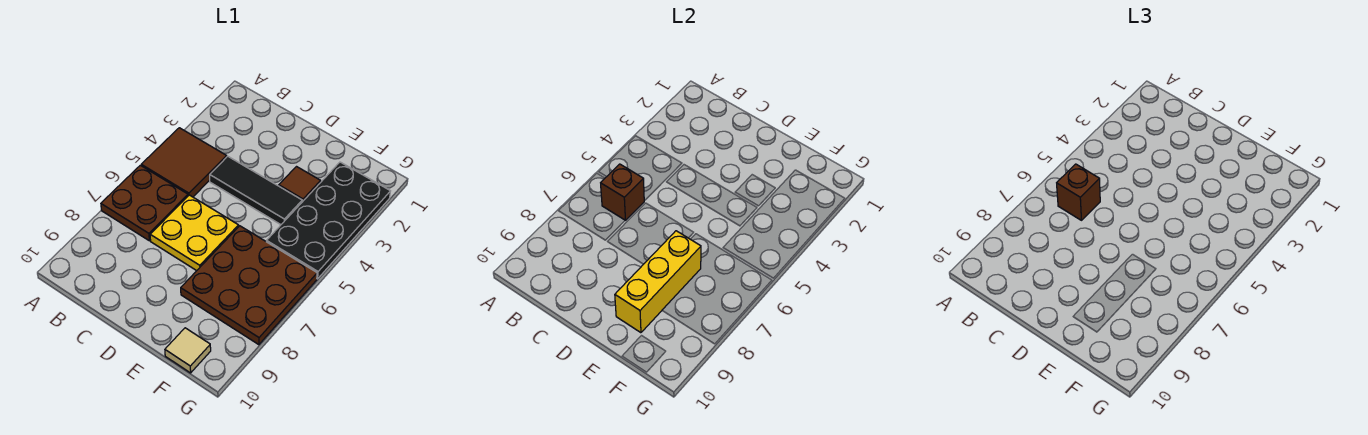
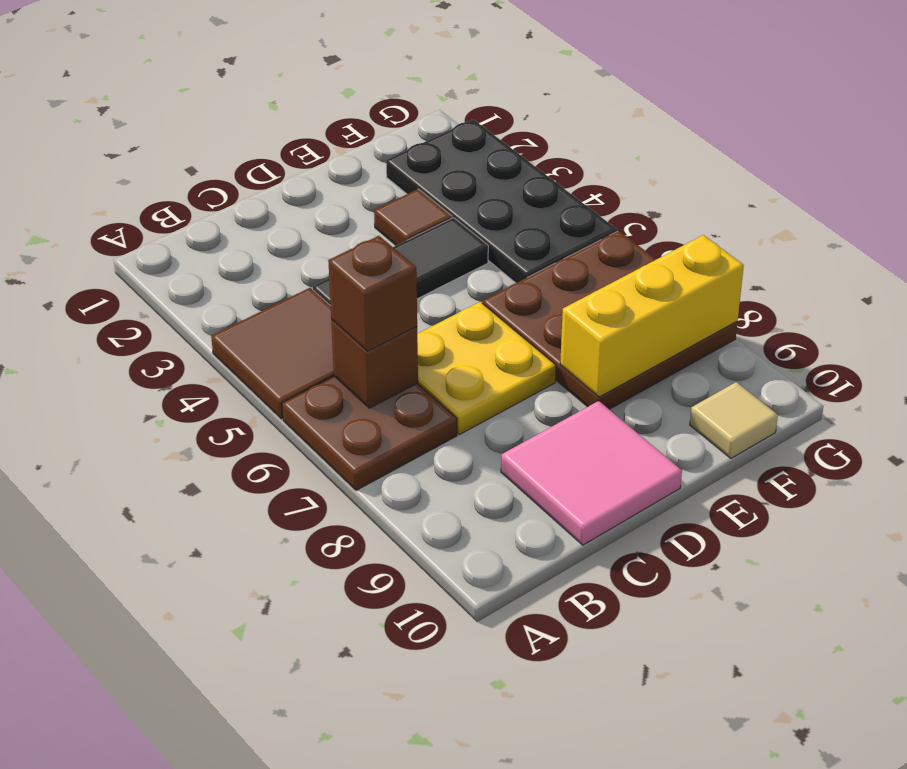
none -> pink tile C9:D10 level 1
yellow brick E7:E9 level 2 -> yellow brick E8:G8 level 2

